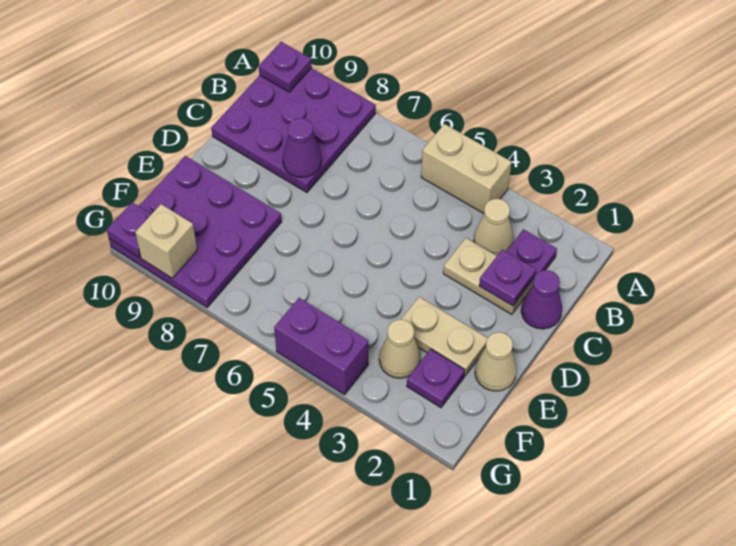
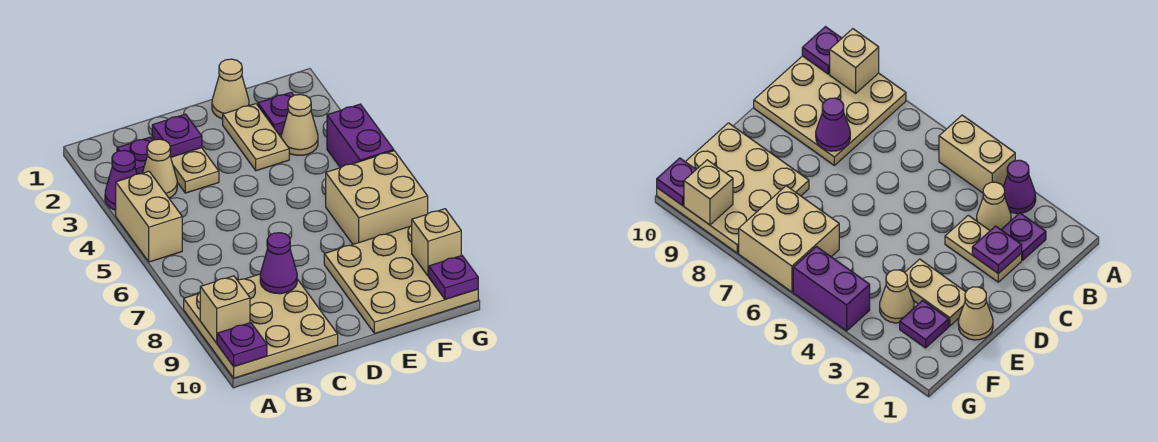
purple plate A8:C10 level 1 -> tan plate A8:C10 level 1
none -> tan brick A9 level 2
purple cone C1 level 1 -> purple cone A3 level 1
purple plate E8:G10 level 1 -> tan plate E8:G10 level 1
none -> tan brick F6:G7 level 1

